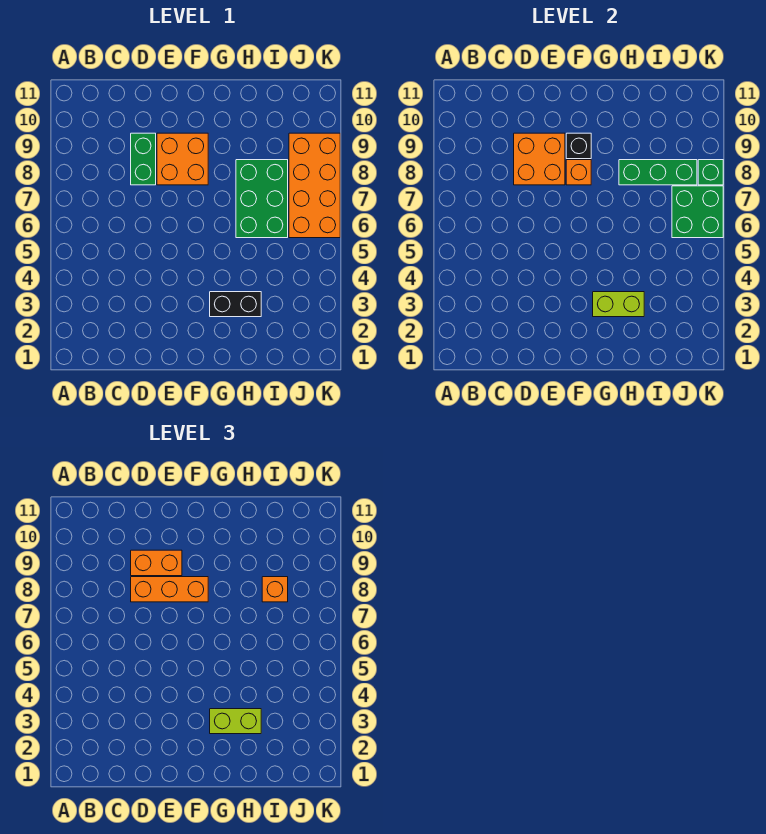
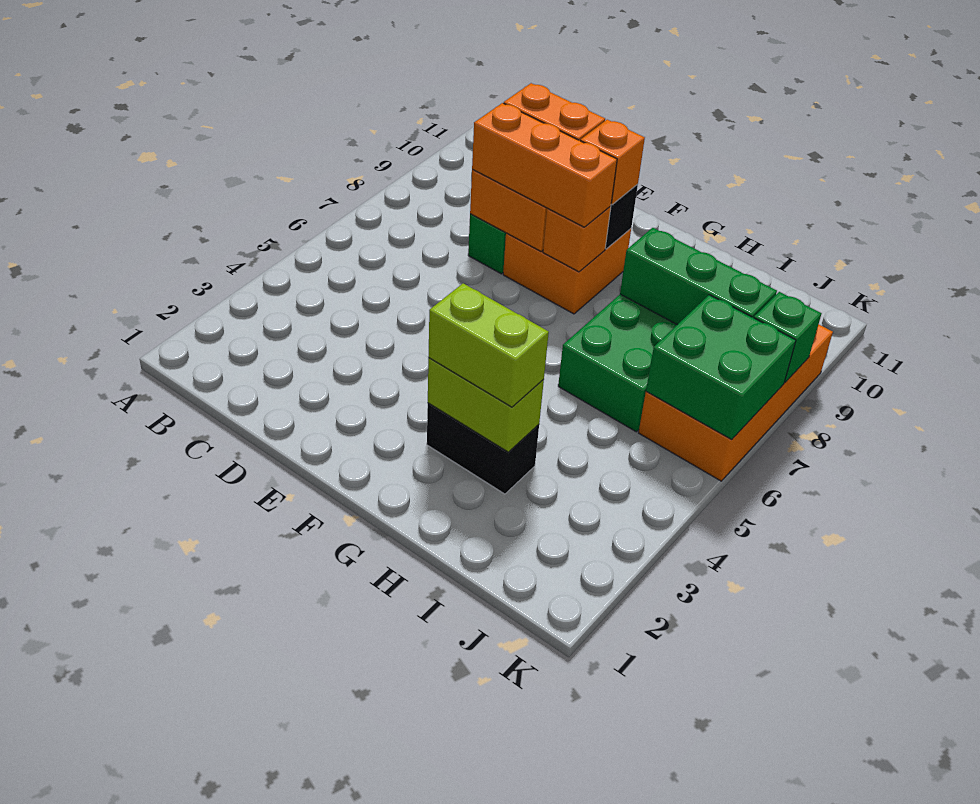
orange brick I8 level 3 -> orange brick F9 level 3

